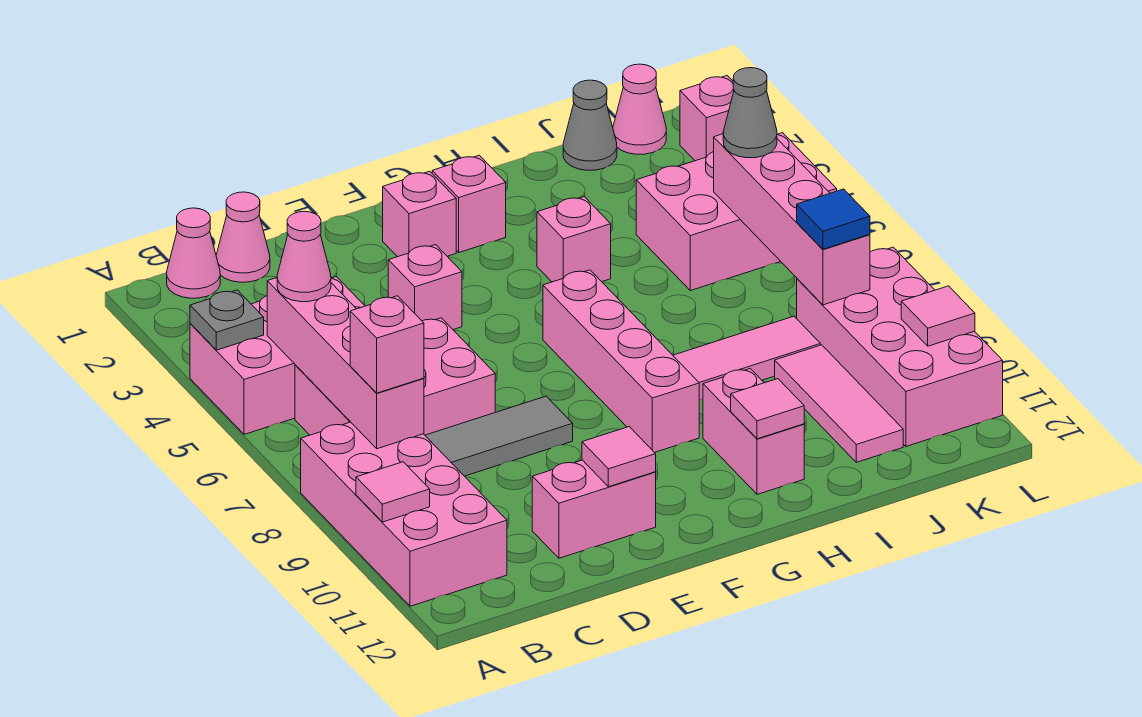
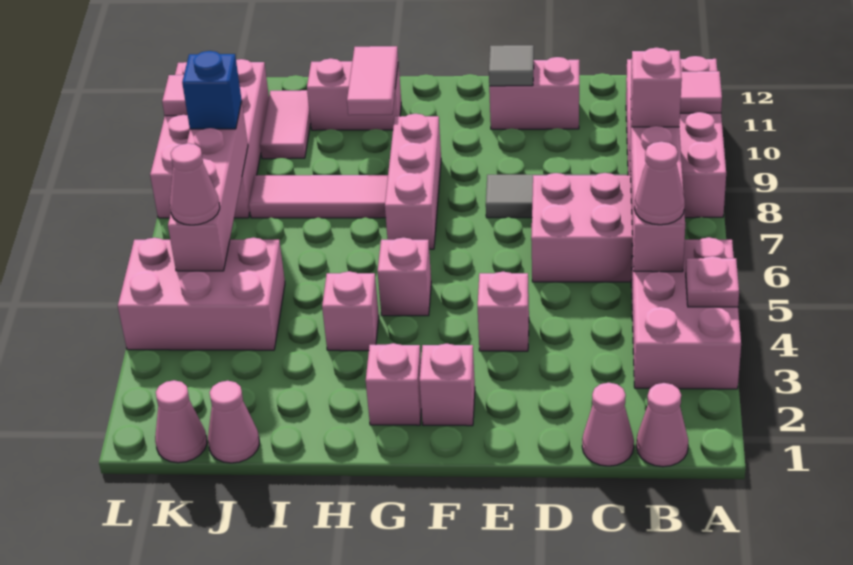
pink brick A4:C5 level 1 -> pink brick A3:B5 level 1
grey plate A4 level 2 -> pink plate A4 level 2
pink tile E11 level 2 -> grey tile E11 level 2
pink brick G6:G9 level 1 -> pink brick G7:G9 level 1
pink brick H10:H11 level 1 -> pink brick H11:I11 level 1
pink tile H11 level 2 -> pink tile H10:H11 level 2
grey cone J1 level 1 -> pink cone J1 level 1
pink tile J9:J11 level 1 -> pink tile J10:J11 level 1
grey cone K5 level 3 -> pink cone K5 level 3
blue tile K8 level 3 -> blue brick K8 level 3
pink brick L2 level 1 -> pink brick G5 level 1

